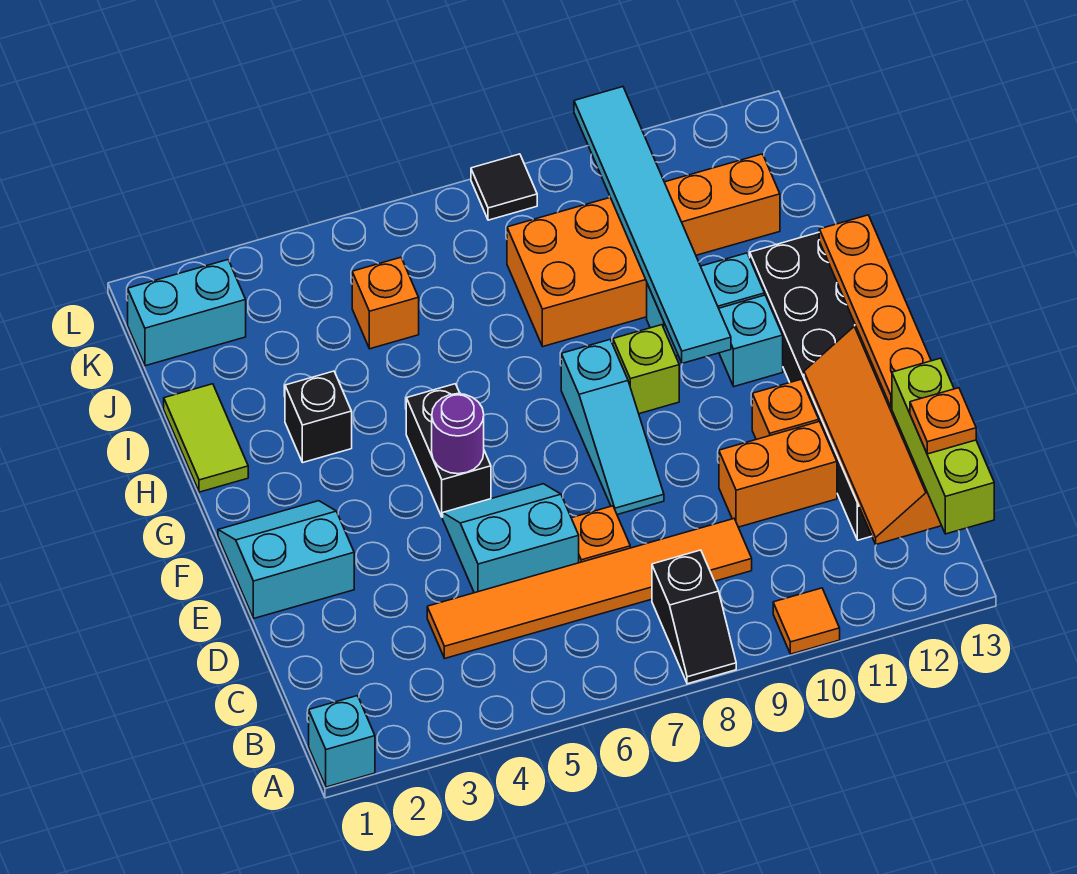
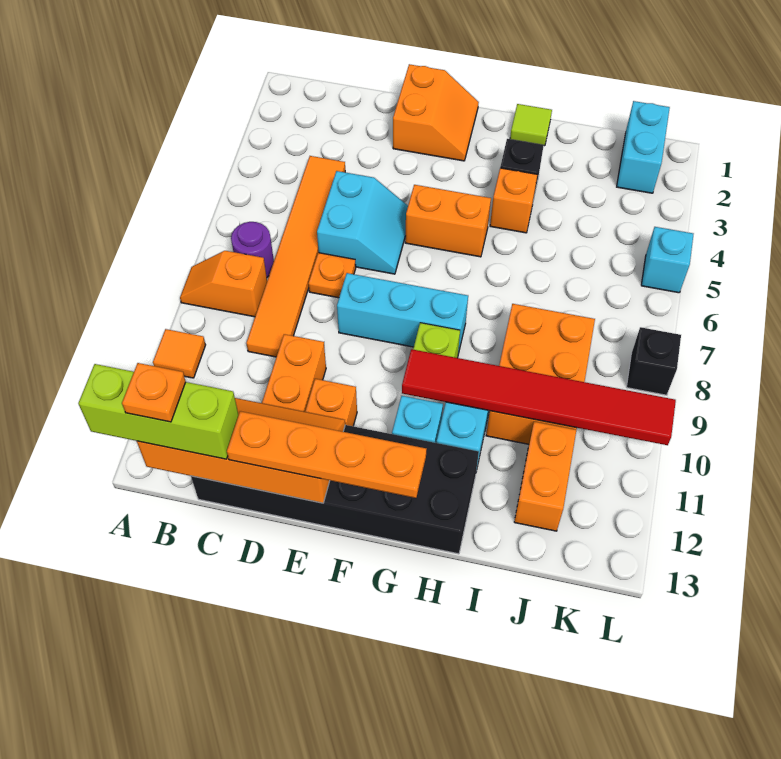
cyan brick A1 level 1 -> cyan brick L5 level 1
black slope A8:B8 level 1 top B -> orange slope A8:B8 level 1 top B
cyan slope E1:F2 level 1 top E -> orange slope E1:F2 level 1 top E
cyan slope E8:G8 level 1 top G -> cyan brick E8:G8 level 1
black brick F5:G5 level 1 -> orange brick F5:G5 level 1
purple round brick F5 level 2 -> purple round brick B7 level 1
cyan tile G10:L10 level 2 -> red tile G10:L10 level 2
lime tile H1:I1 level 1 -> lime tile H1 level 1
orange brick J5 level 1 -> orange brick H4 level 1
black tile L8 level 1 -> black brick L8 level 1

